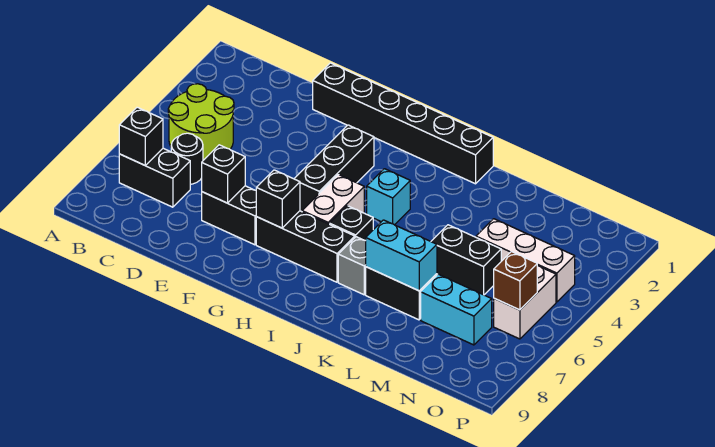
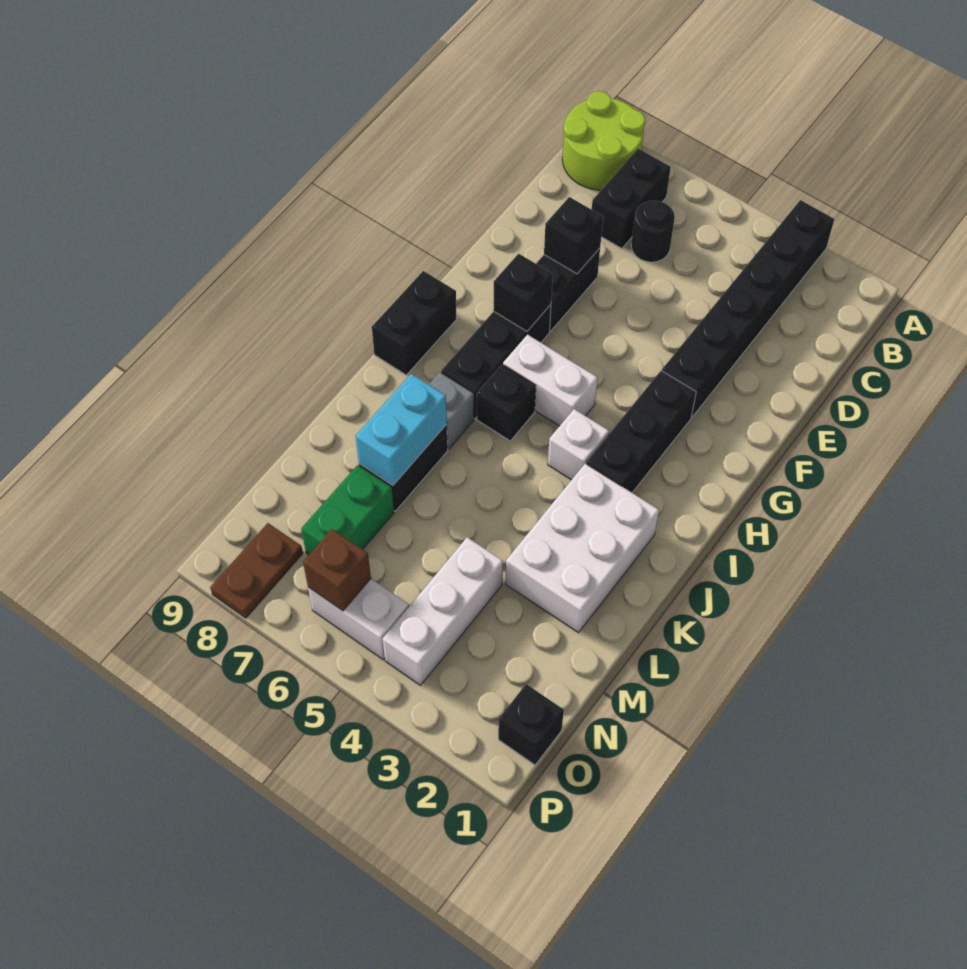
lime round brick B4:C5 level 1 -> lime round brick A8:B9 level 1
black brick B7 level 2 -> black brick O1 level 1
black brick E1:J1 level 1 -> black brick A3:F3 level 1
black brick G3:G5 level 1 -> black brick G3:I3 level 1
cyan brick I4 level 1 -> white brick I4 level 1
none -> white brick J2:L3 level 1
black brick L5:M5 level 1 -> black brick H9:I9 level 1
cyan brick M7:N7 level 1 -> green brick M7:N7 level 1
none -> brown plate O8:P8 level 1

